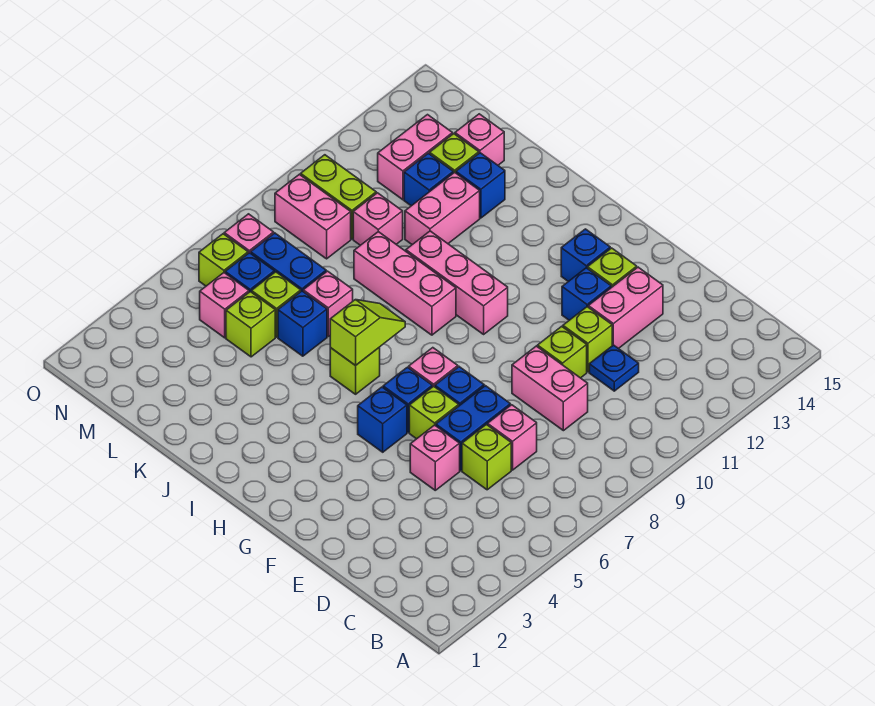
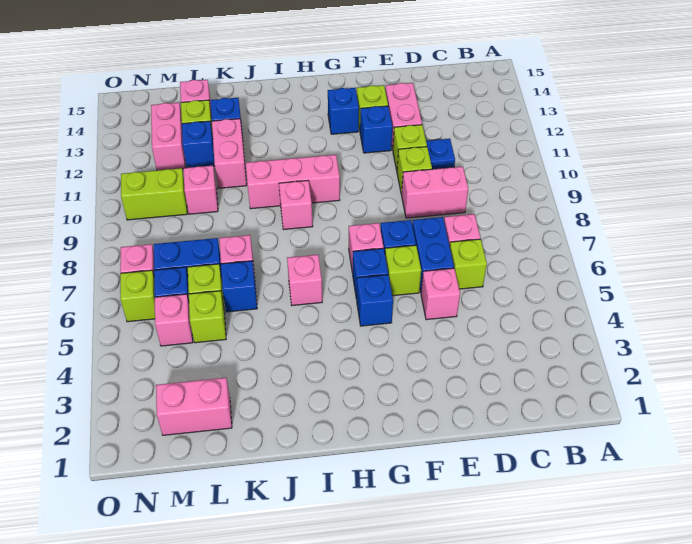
lime brick I6 level 1 -> pink brick I6 level 1
lime slope I6:I7 level 2 top 6 -> none
pink brick I9:K9 level 1 -> pink brick I9 level 1
pink brick M9:N9 level 1 -> pink brick L2:M2 level 1

